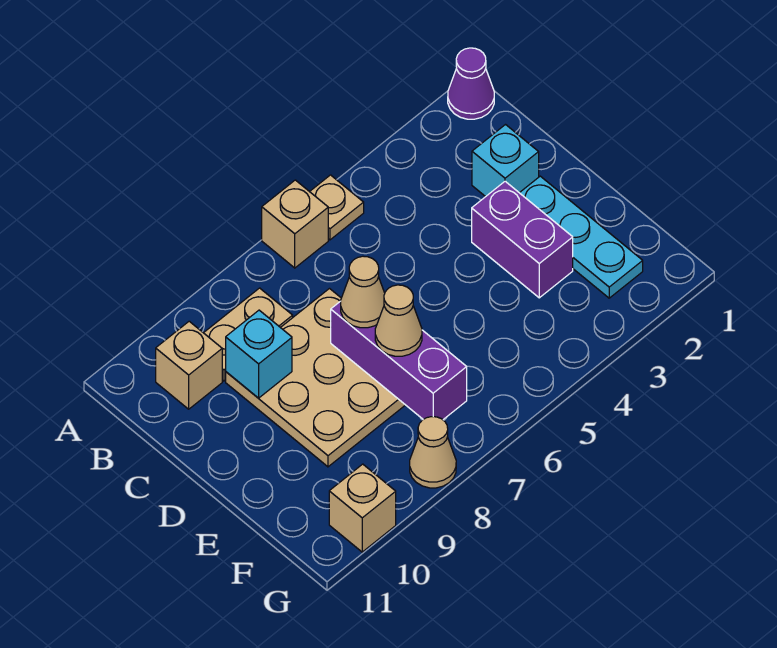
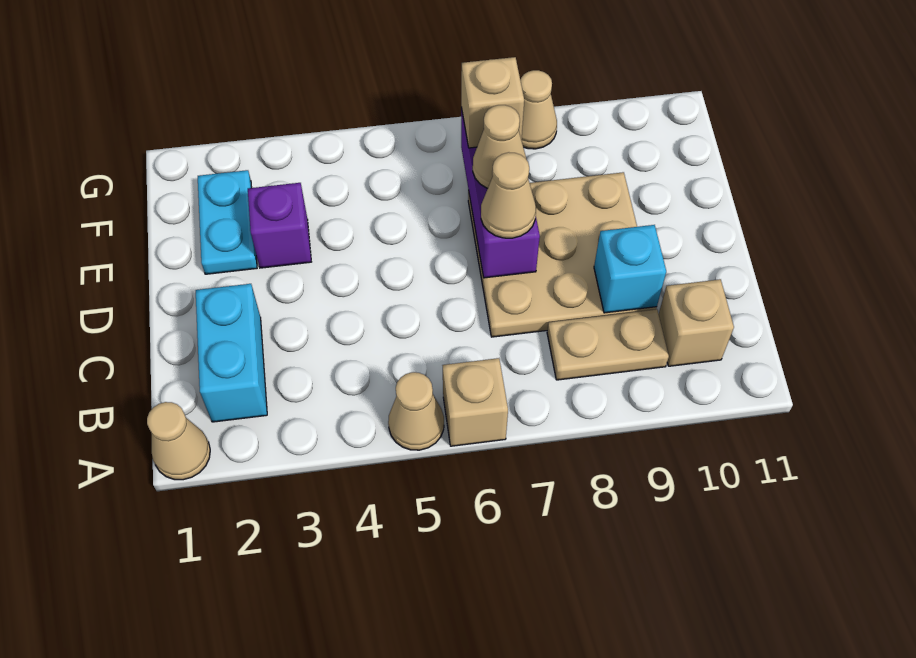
purple cone A1 level 1 -> tan cone A1 level 1
tan plate A5 level 1 -> tan cone A5 level 1
cyan brick C2 level 1 -> cyan brick B2:C2 level 1
cyan plate D2:F2 level 1 -> cyan plate E2:F2 level 1
purple brick D3:E3 level 1 -> purple brick E3 level 1
tan brick G10 level 1 -> tan brick F7 level 3

